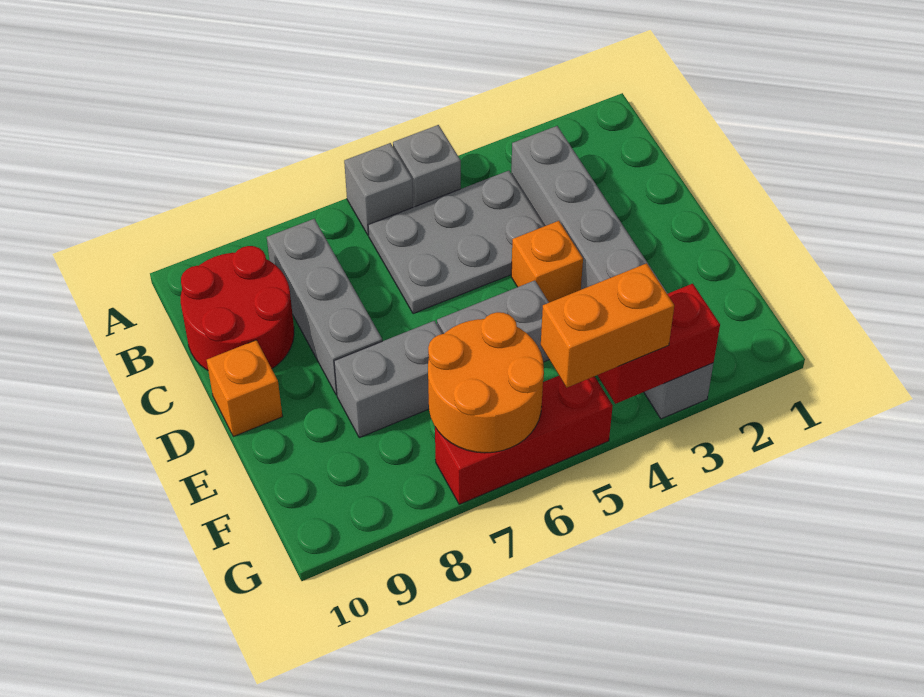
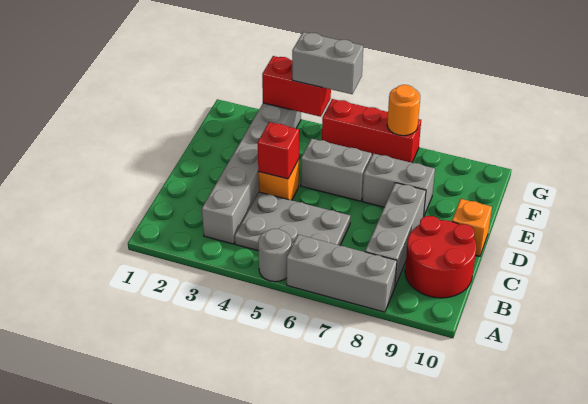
grey brick A5 level 1 -> grey round brick A5 level 1
grey brick A6 level 1 -> grey brick A6:A8 level 1
none -> red brick D4 level 2
orange round brick F6:G7 level 2 -> orange round brick G7 level 2
orange brick G4:G5 level 3 -> grey brick G4:G5 level 3

